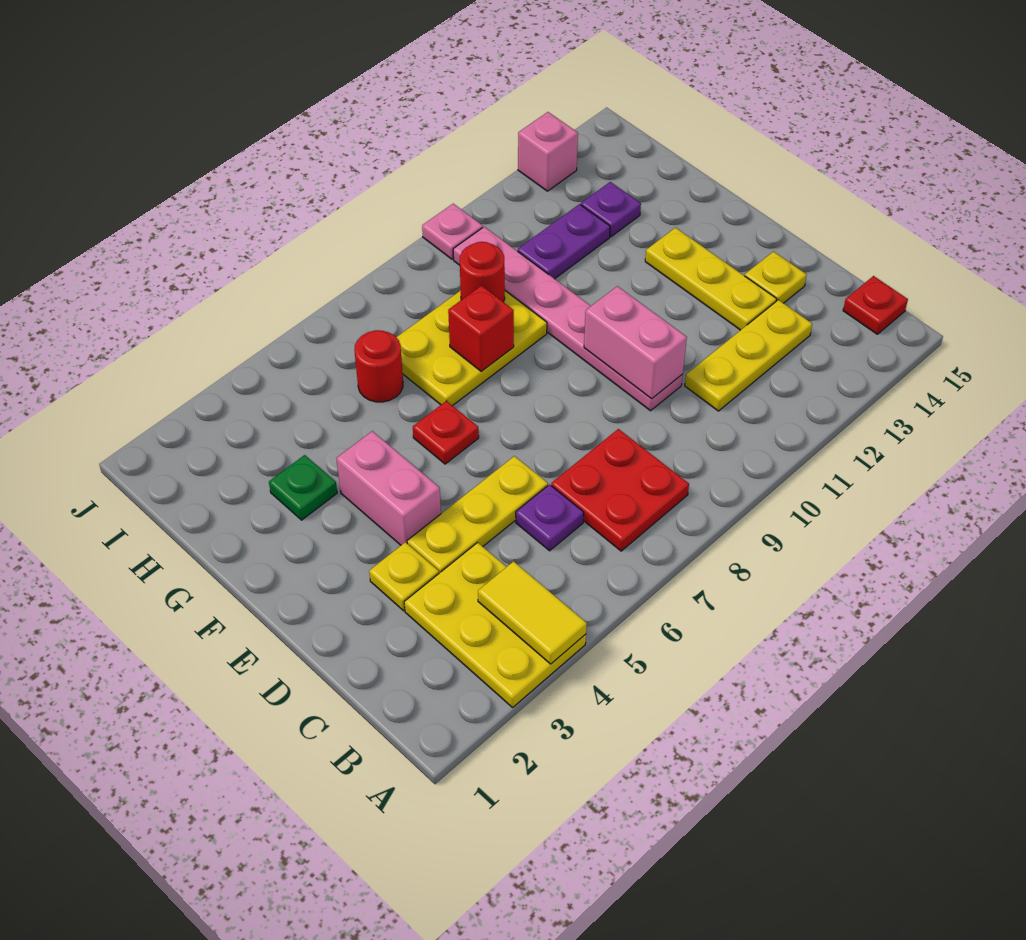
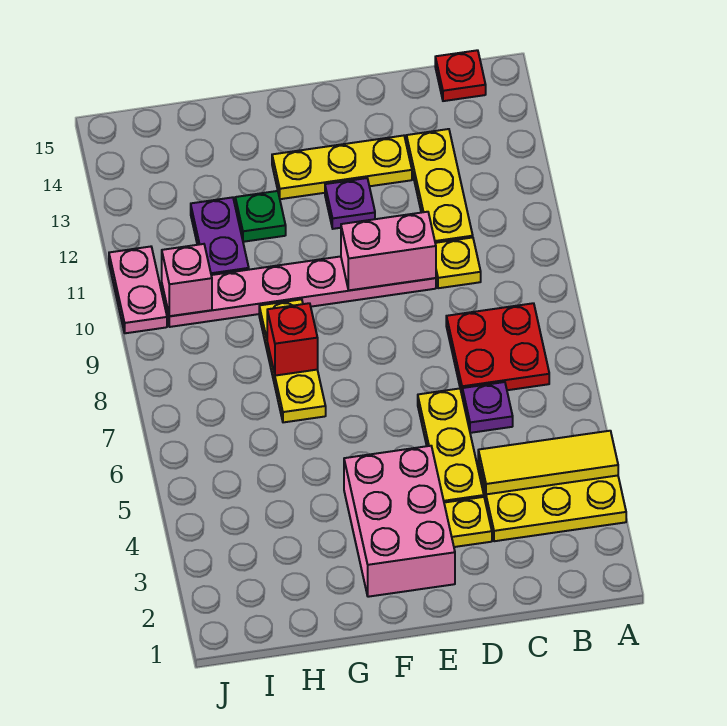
yellow tile A4:B4 level 2 -> yellow tile A4:C4 level 2
yellow plate D14 level 1 -> yellow plate C10 level 1
pink brick E4:F4 level 1 -> pink brick E2:F4 level 1
red plate F6 level 1 -> none
green plate G3 level 1 -> green plate G12 level 1
yellow plate G7:H9 level 1 -> yellow plate G7:G9 level 1
red round brick H6 level 1 -> none
red round brick H9 level 2 -> none
purple plate H13 level 1 -> purple plate E12 level 1
pink plate J10 level 1 -> pink plate J10:J11 level 1
pink brick J13 level 1 -> pink brick I10 level 2

